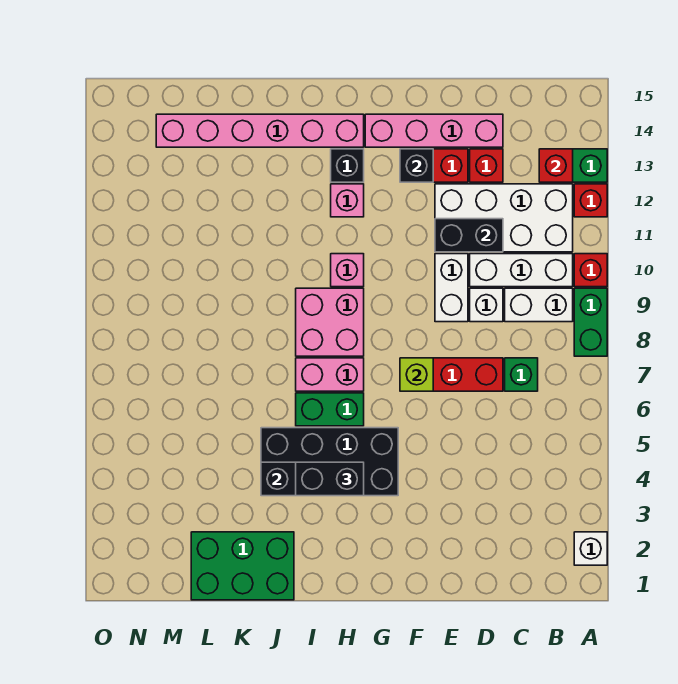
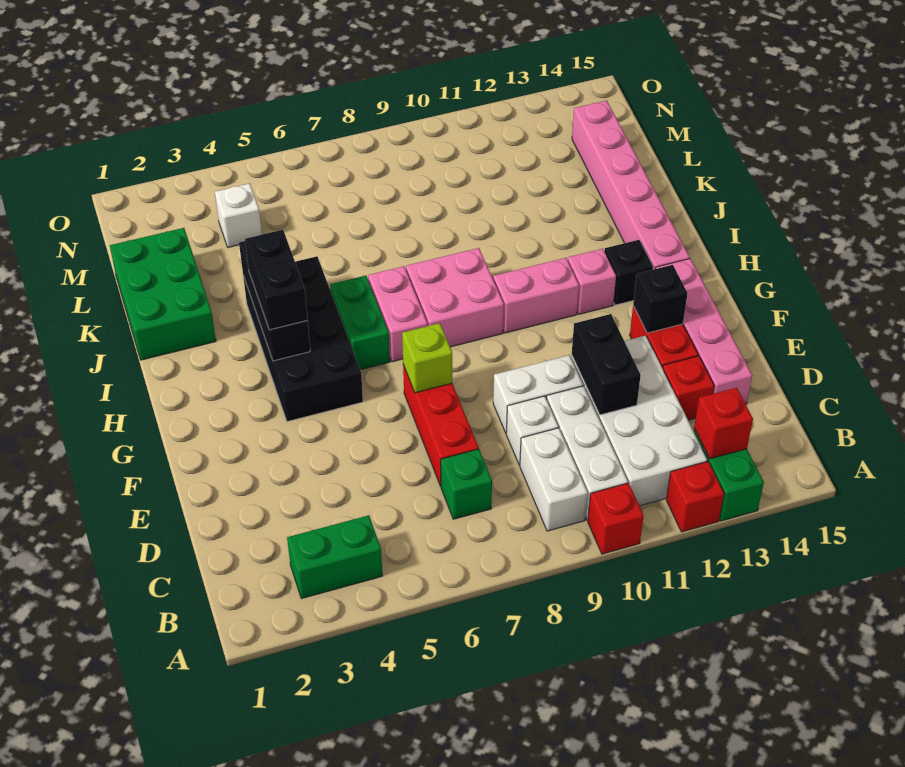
white brick A2 level 1 -> white brick M4 level 1
green brick A8:A9 level 1 -> green brick B3:B4 level 1
pink brick H10 level 1 -> pink brick H10:H11 level 1

